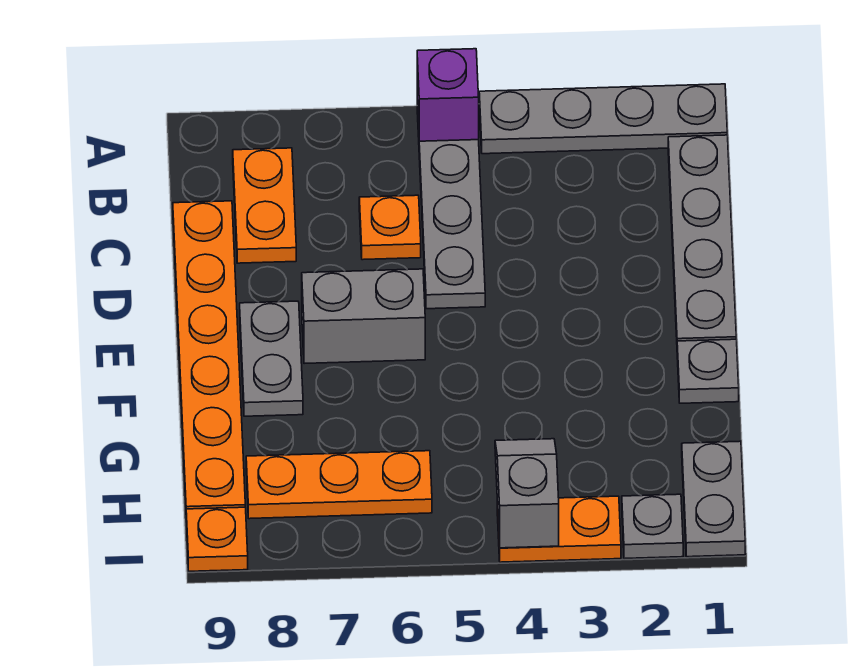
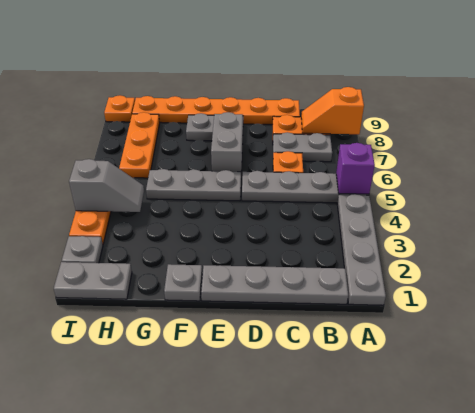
none -> orange slope A8:B8 level 2 top A
none -> grey plate B7:C7 level 1
none -> grey plate E5:G5 level 1

